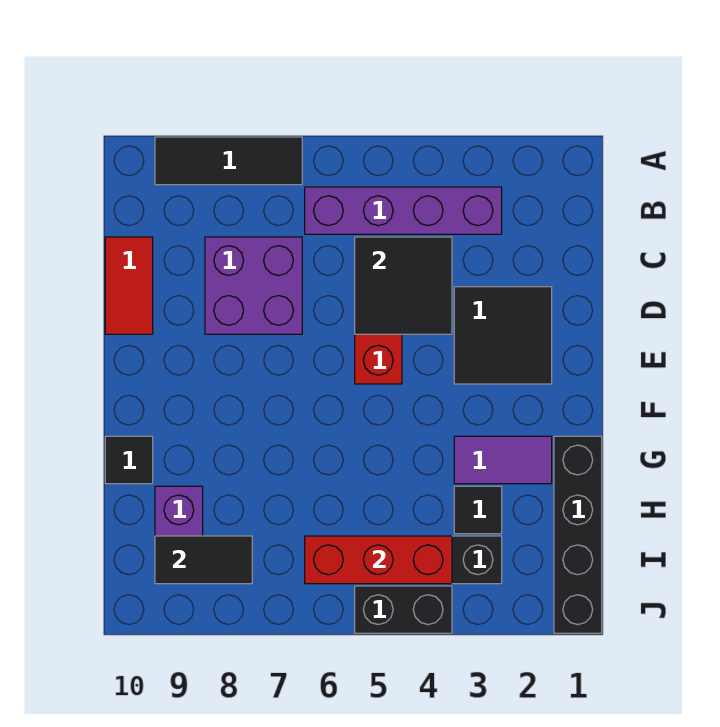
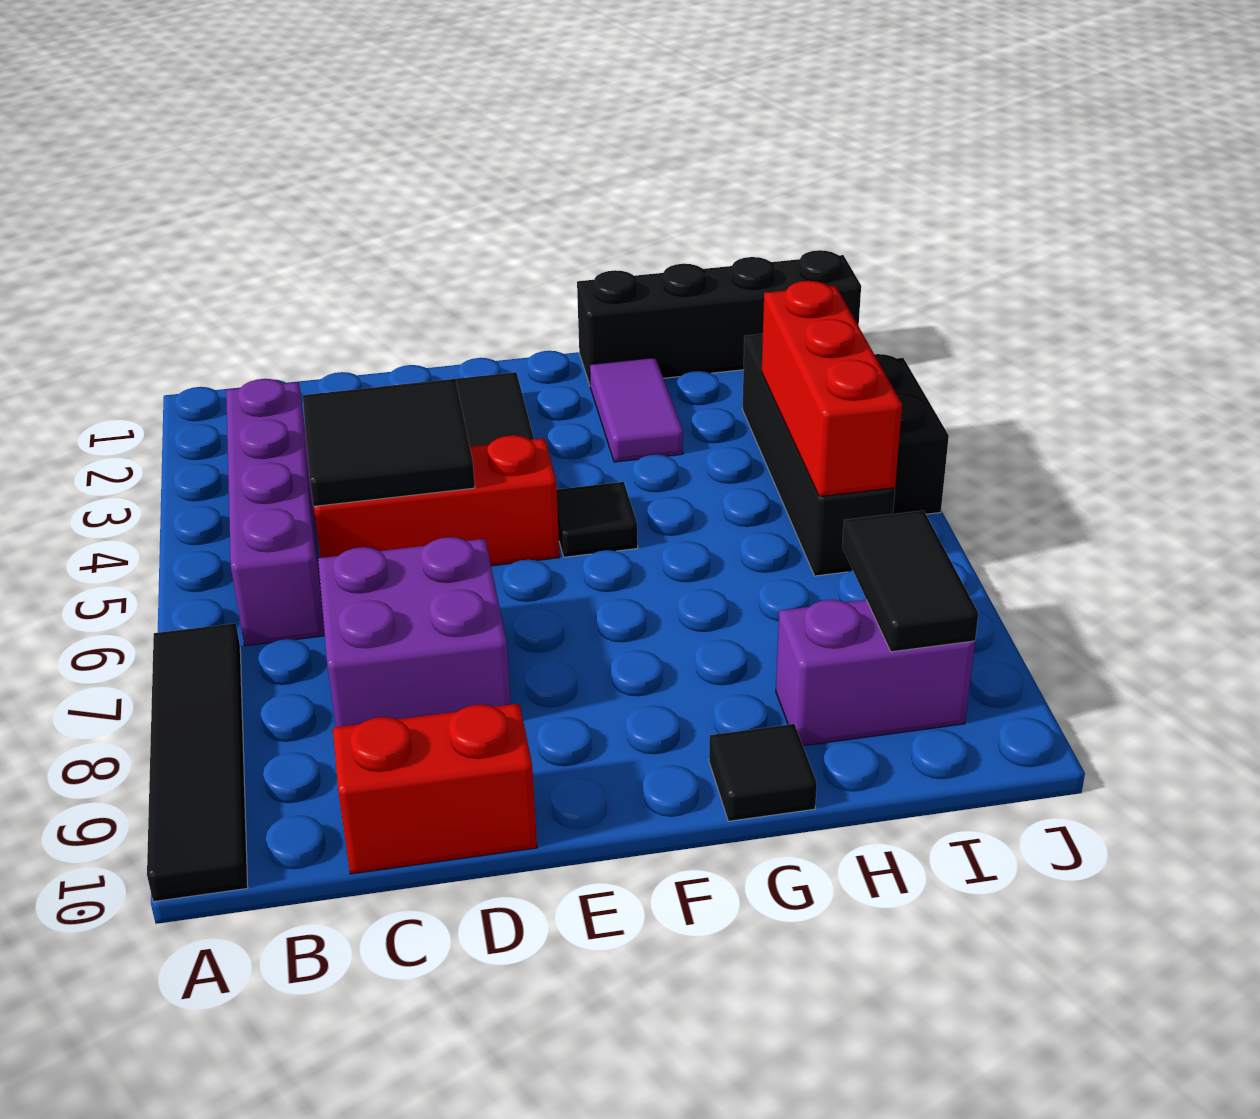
black tile A7:A9 level 1 -> black tile A7:A10 level 1
red tile C10:D10 level 1 -> red brick C10:D10 level 1
black tile H3 level 1 -> black tile F5 level 1

